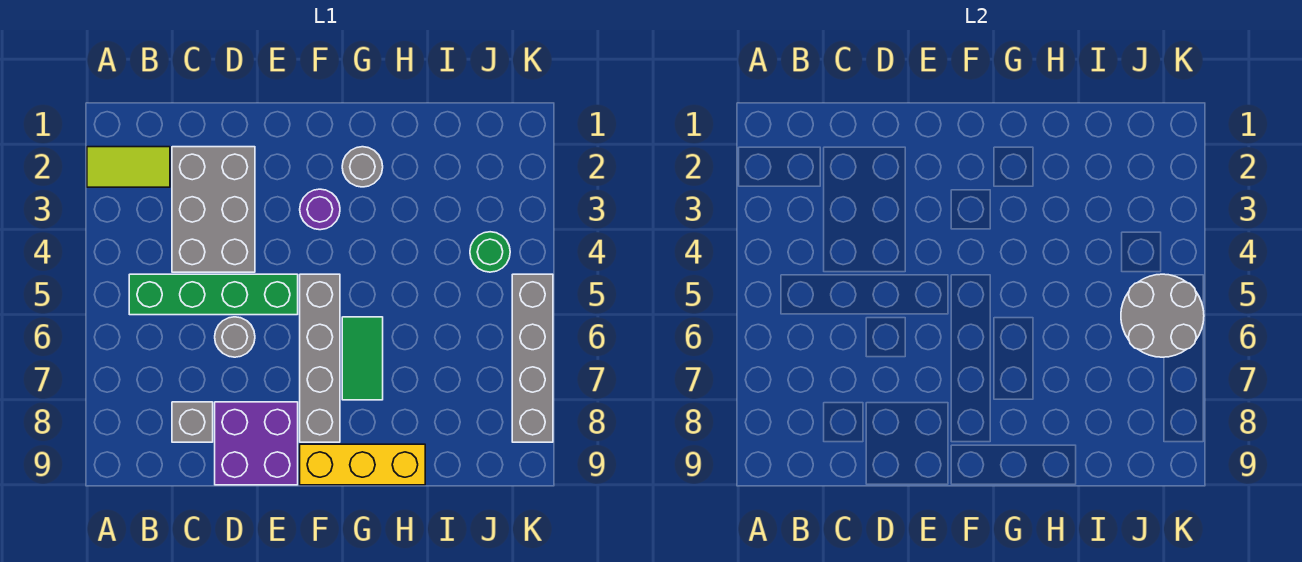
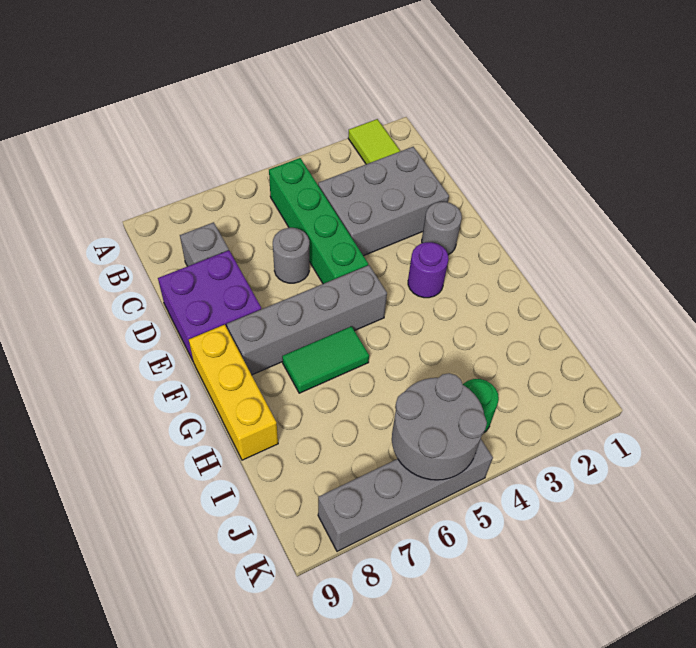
grey round brick G2 level 1 -> grey round brick E2 level 1

